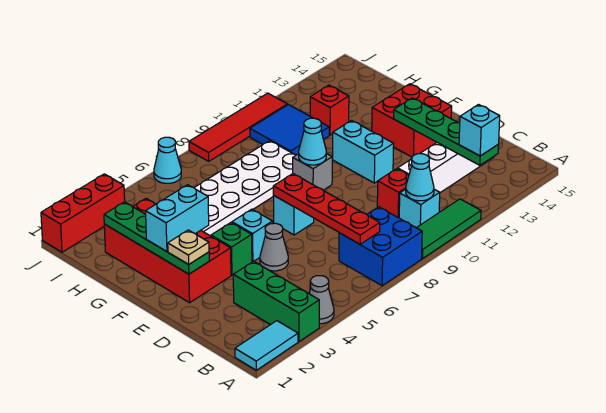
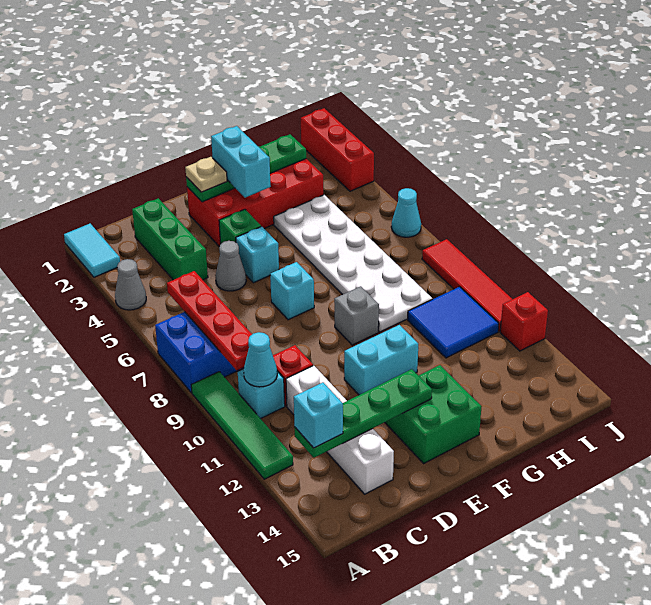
green brick A3:C3 level 1 -> green brick C2:C4 level 1
green tile A9:A11 level 1 -> green tile A9:A12 level 1
red plate B7:E7 level 2 -> red plate B6:B9 level 2
red brick E13:F14 level 1 -> green brick E13:F14 level 1
cyan cone F9 level 2 -> none
red brick H12 level 1 -> red brick J12 level 1

